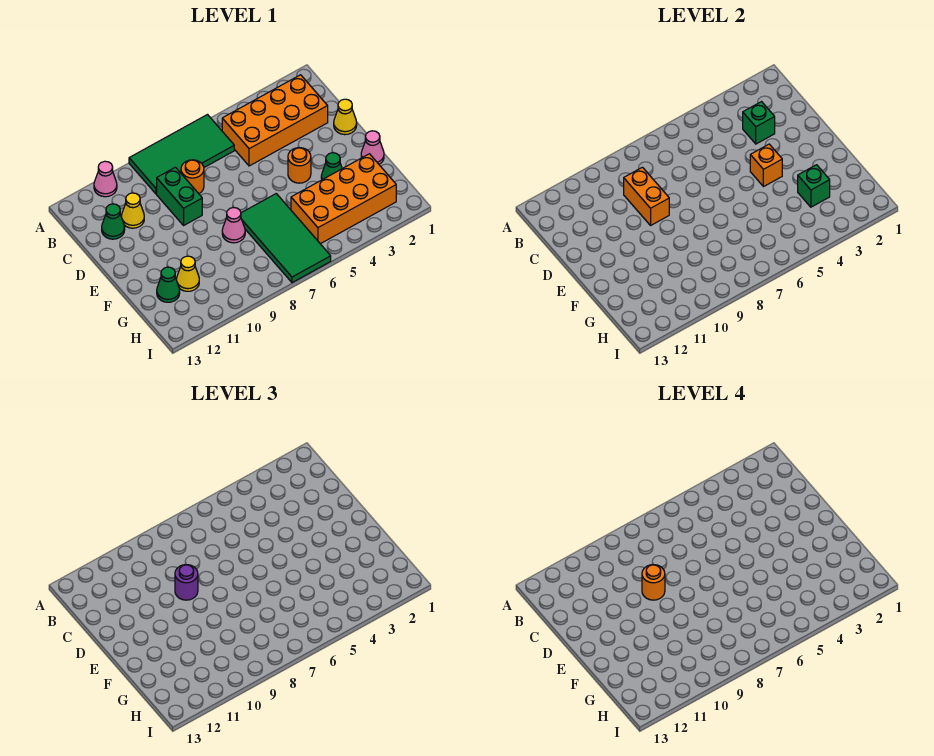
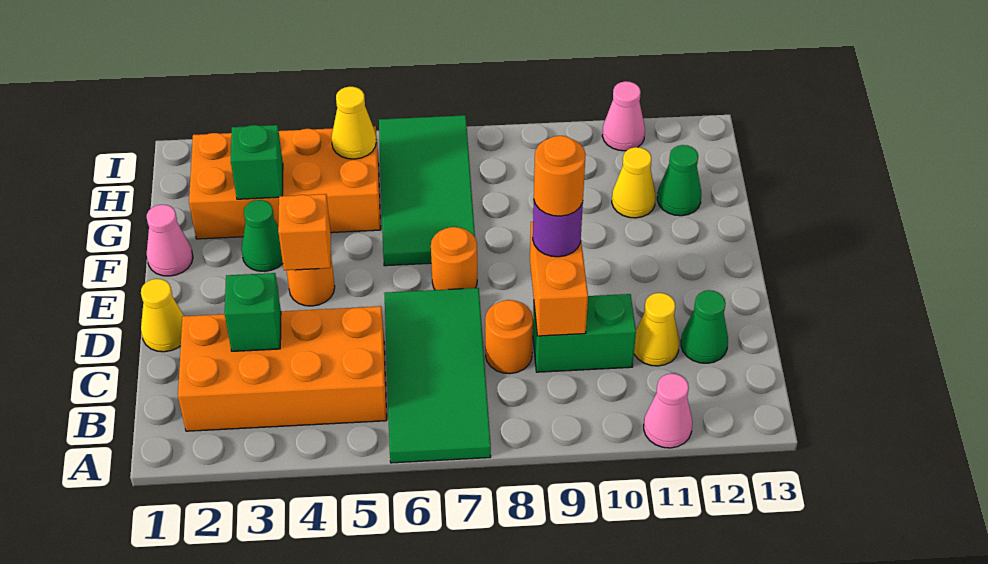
green tile A6:B9 level 1 -> green tile A6:D7 level 1
green brick C9:D9 level 1 -> green brick C9:C10 level 1
none -> orange round brick E7 level 1
pink cone F8 level 1 -> pink cone I11 level 1
none -> yellow cone H5 level 2

